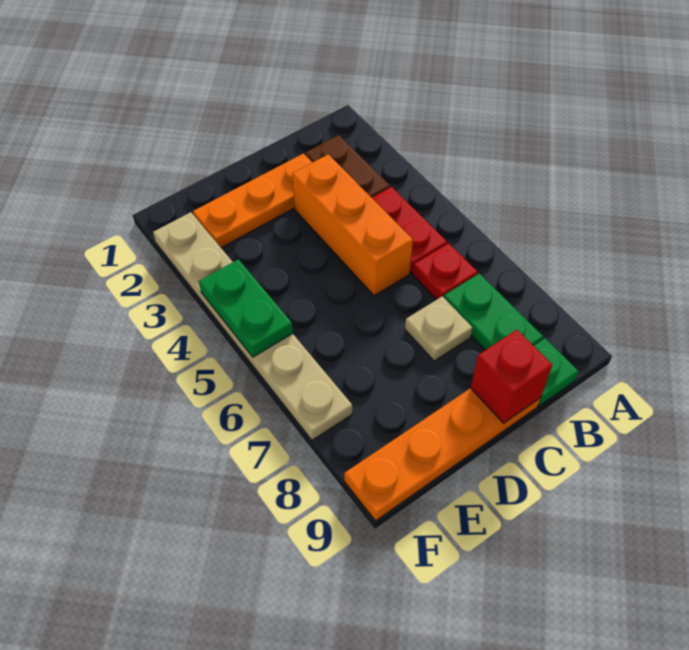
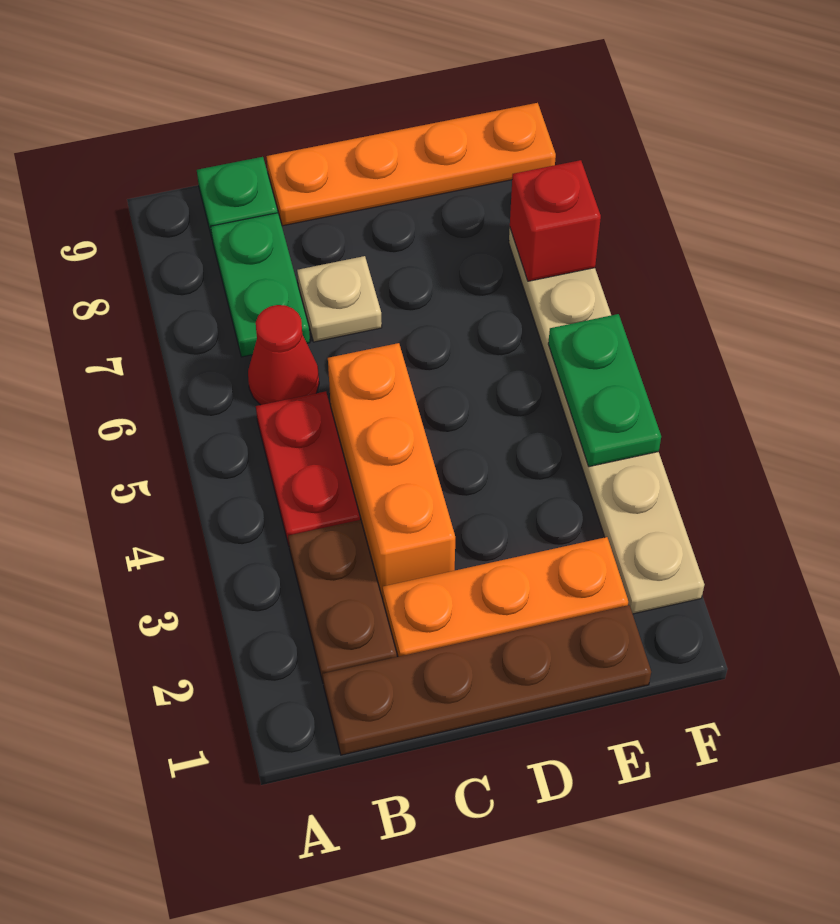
none -> brown plate B1:E1 level 1
red plate B6 level 1 -> red cone B6 level 1
red brick C9 level 2 -> red brick F7 level 2

